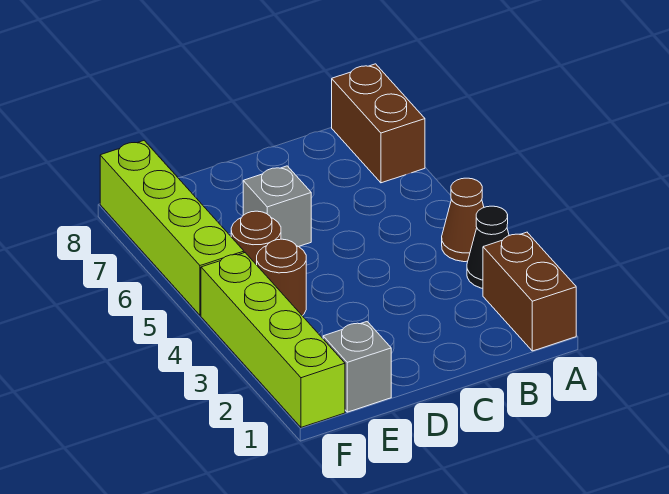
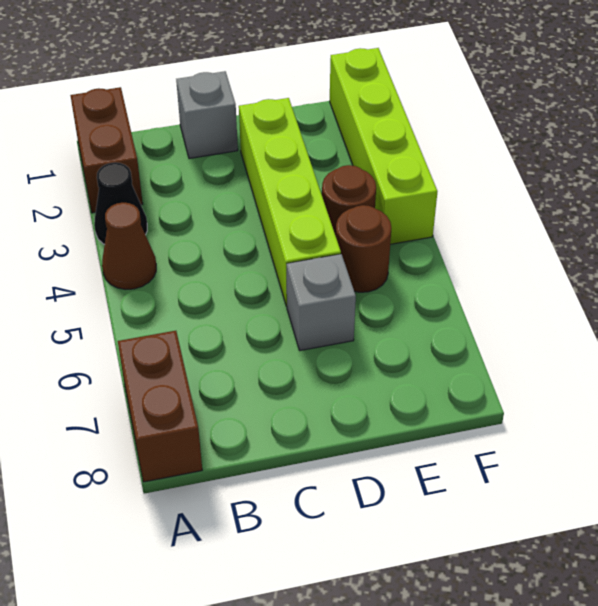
grey brick E1 level 1 -> grey brick C1 level 1
lime brick F5:F8 level 1 -> lime brick D2:D5 level 1

